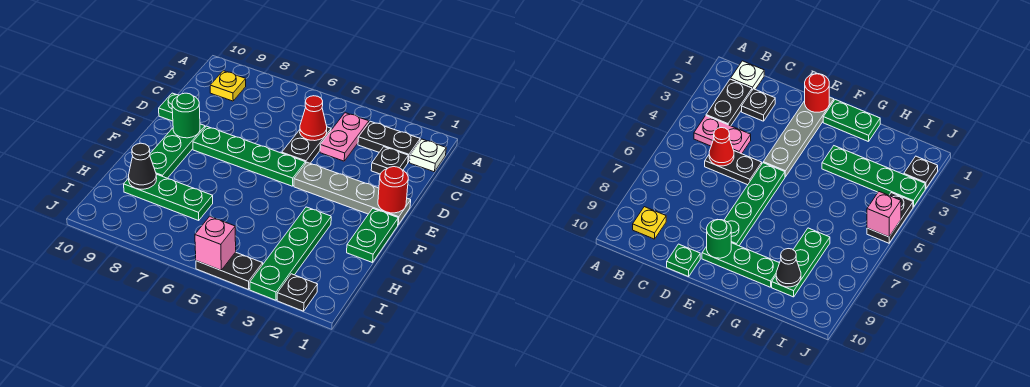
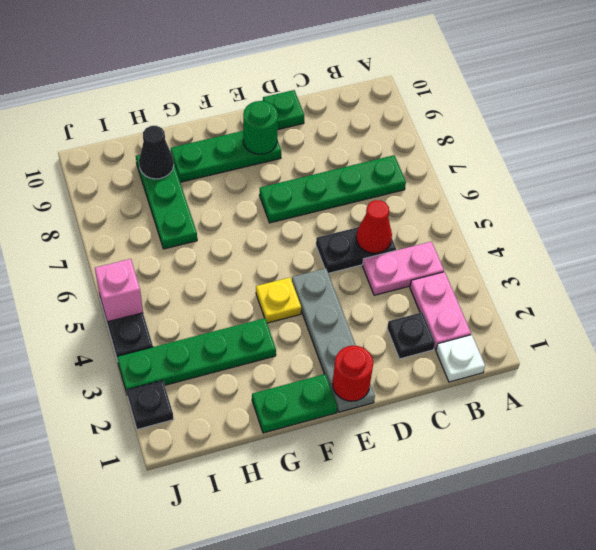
black plate B2:B3 level 1 -> pink plate B2:B3 level 1
yellow plate B9 level 1 -> yellow plate F4 level 1
green plate E5:E8 level 1 -> green plate B7:E7 level 1

